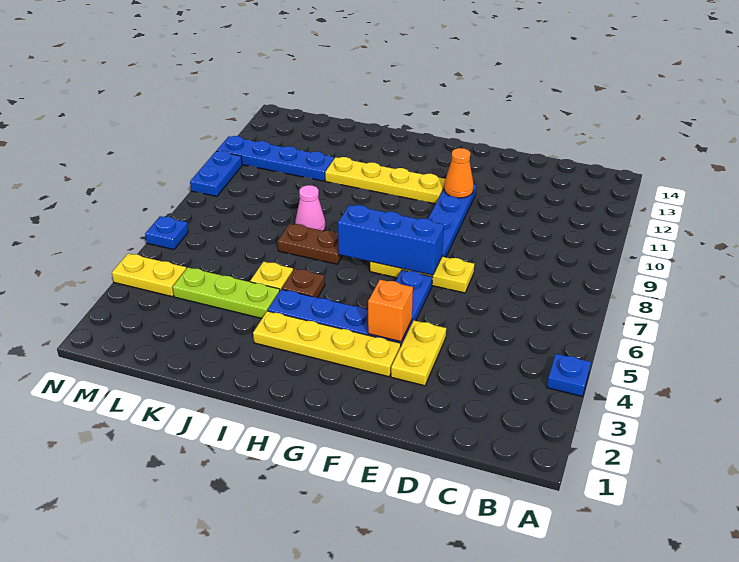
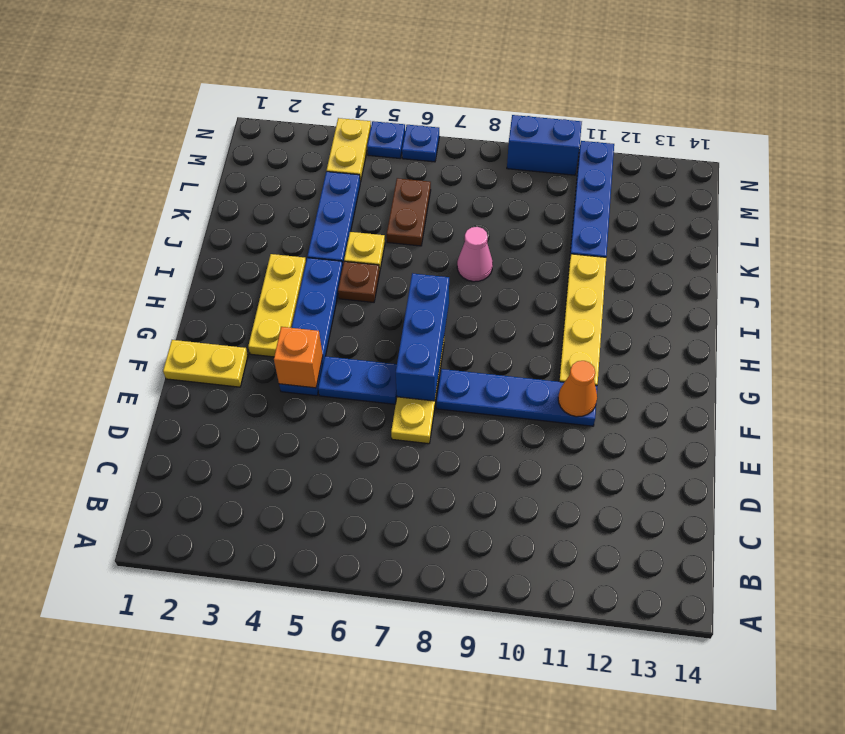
blue plate A4 level 1 -> blue plate N5 level 1
yellow plate E3:E4 level 1 -> yellow plate F1:F2 level 1
yellow plate F3:I3 level 1 -> yellow plate G3:I3 level 1
brown plate I7:J7 level 1 -> brown plate K6:L6 level 1
lime plate J4:L4 level 1 -> blue plate J4:L4 level 1
blue plate N9:N10 level 1 -> blue brick N9:N10 level 1

